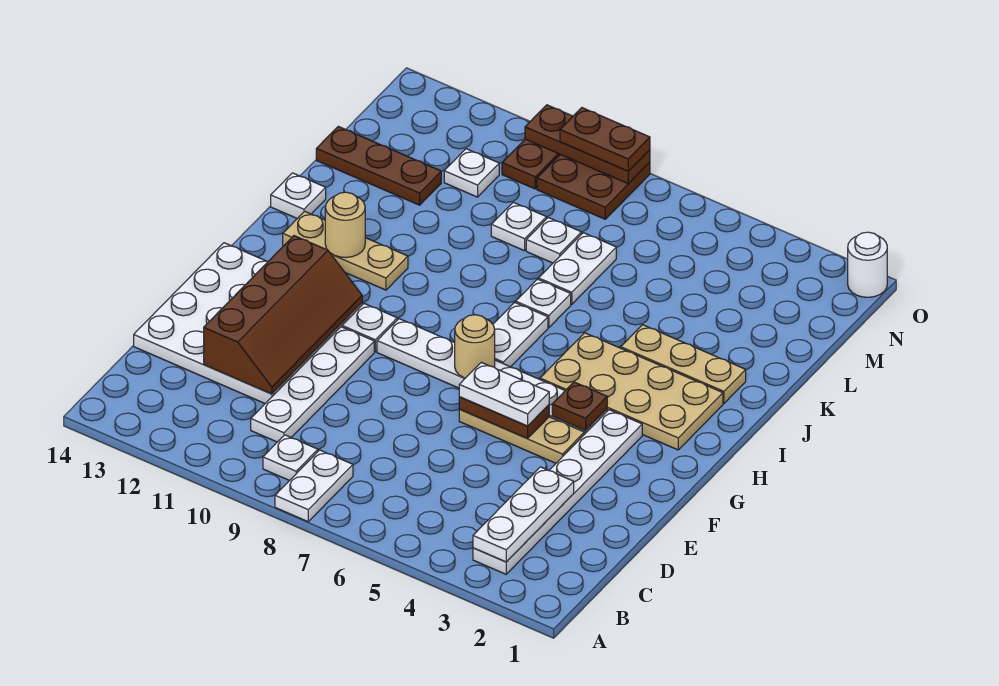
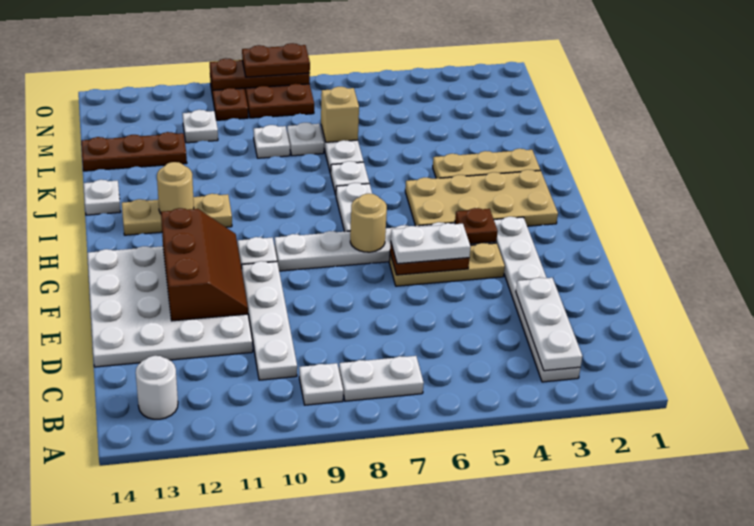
white plate A8:B8 level 1 -> white plate B7:B8 level 1
brown slope D11:G12 level 2 top 12 -> brown slope E11:G12 level 2 top 12
none -> tan brick L7 level 2
white round brick O1 level 1 -> white round brick B13 level 1

